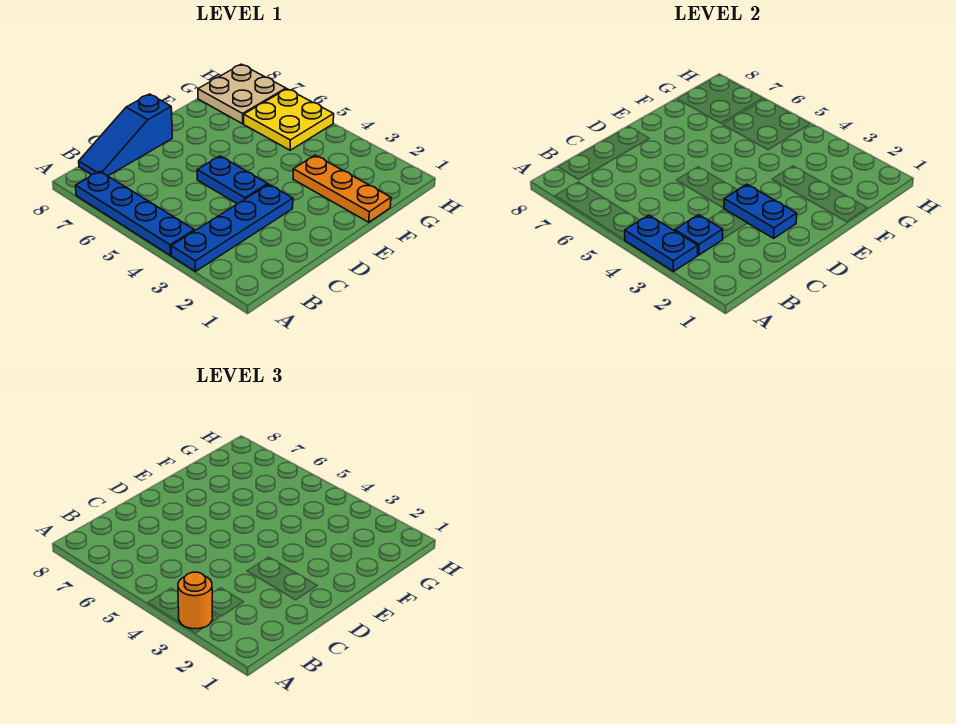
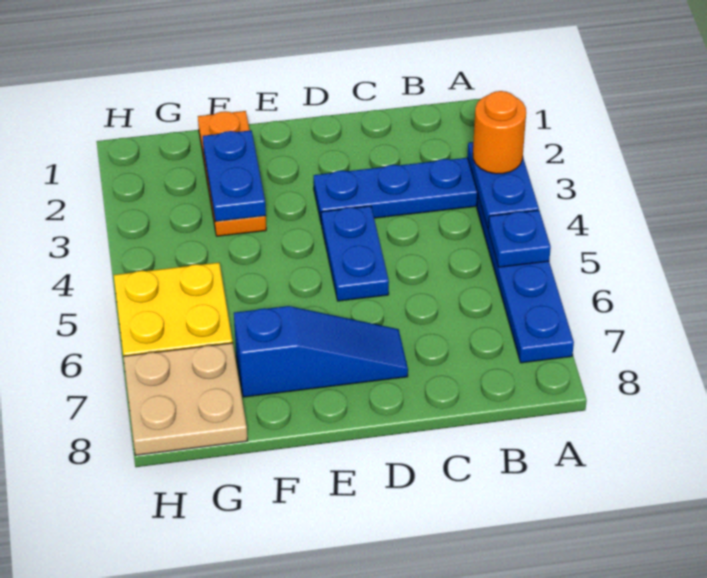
blue plate B3 level 2 -> blue plate A5 level 2
blue slope B8:D8 level 1 top D -> blue slope D7:F7 level 1 top F
blue plate D2:D3 level 2 -> blue plate F2:F3 level 2

